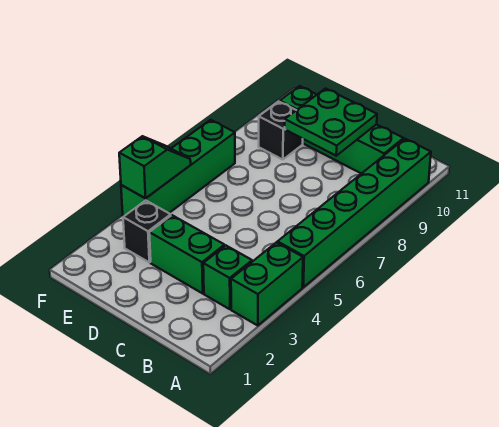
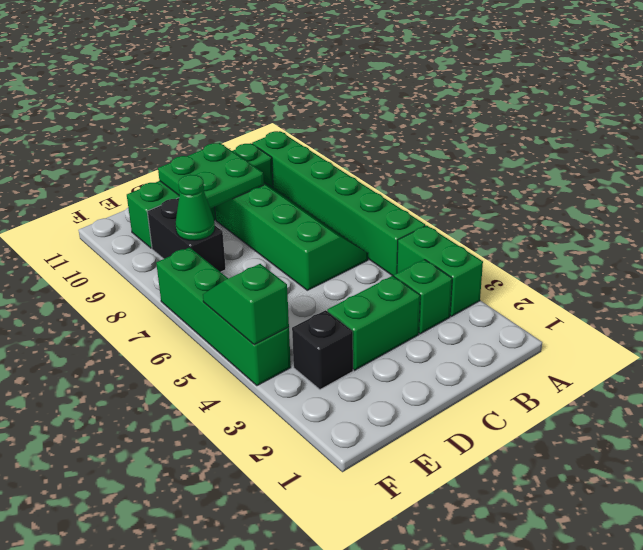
none -> green slope B6:C9 level 1 top C
none -> green cone E8 level 2
black brick E9 level 1 -> black brick E8:E9 level 1

